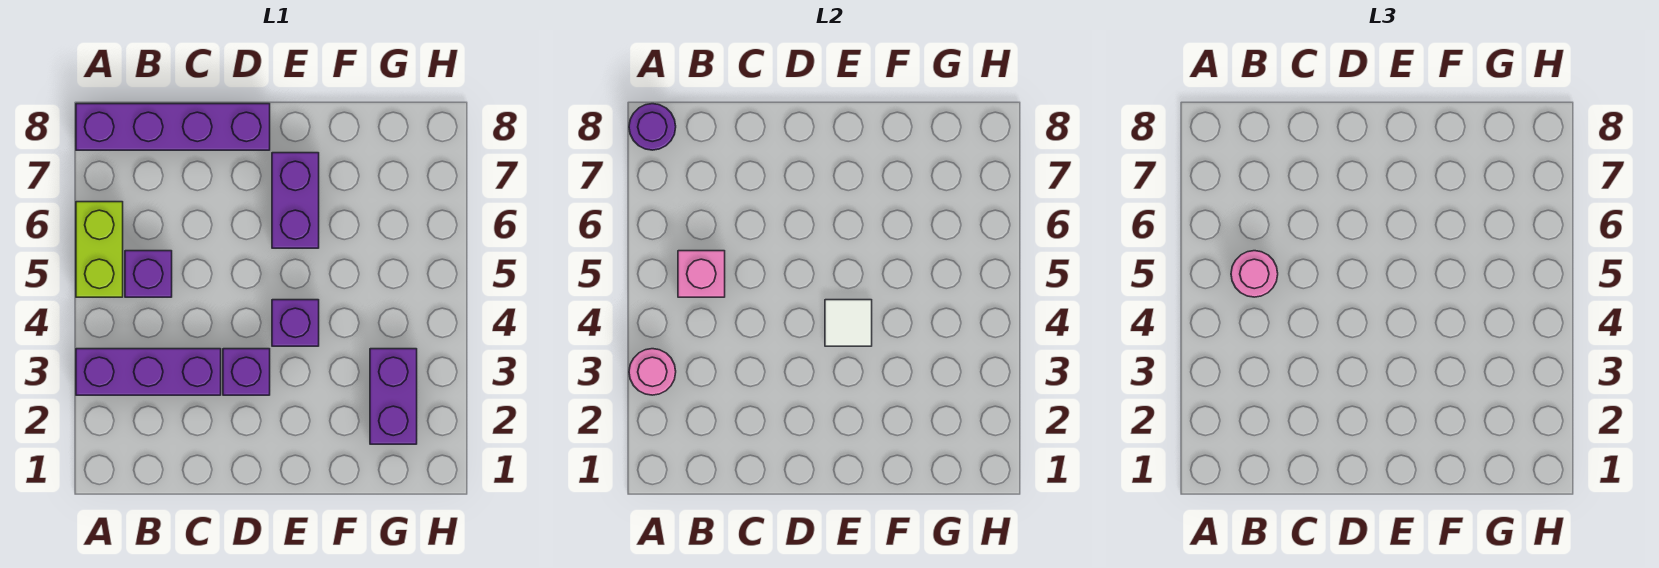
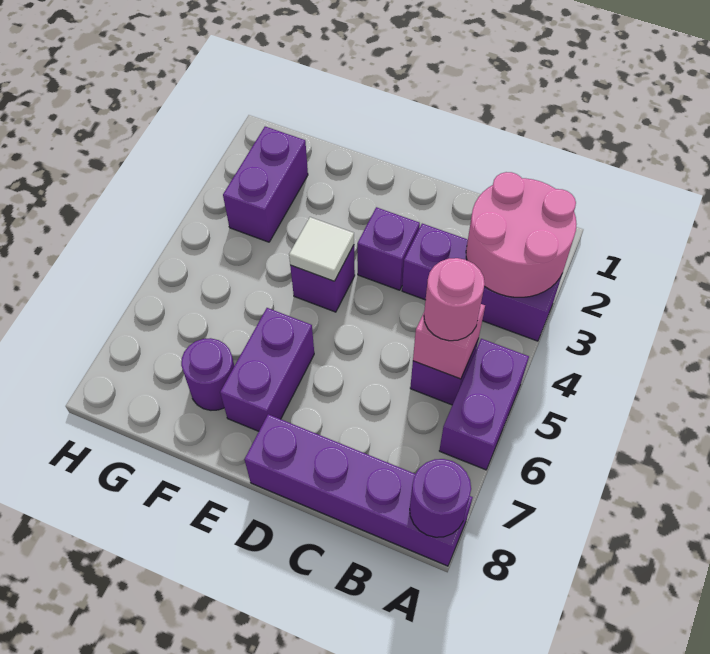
pink round brick A3 level 2 -> pink round brick A2:B3 level 2
lime brick A5:A6 level 1 -> purple brick A5:A6 level 1
none -> purple round brick F7 level 1

